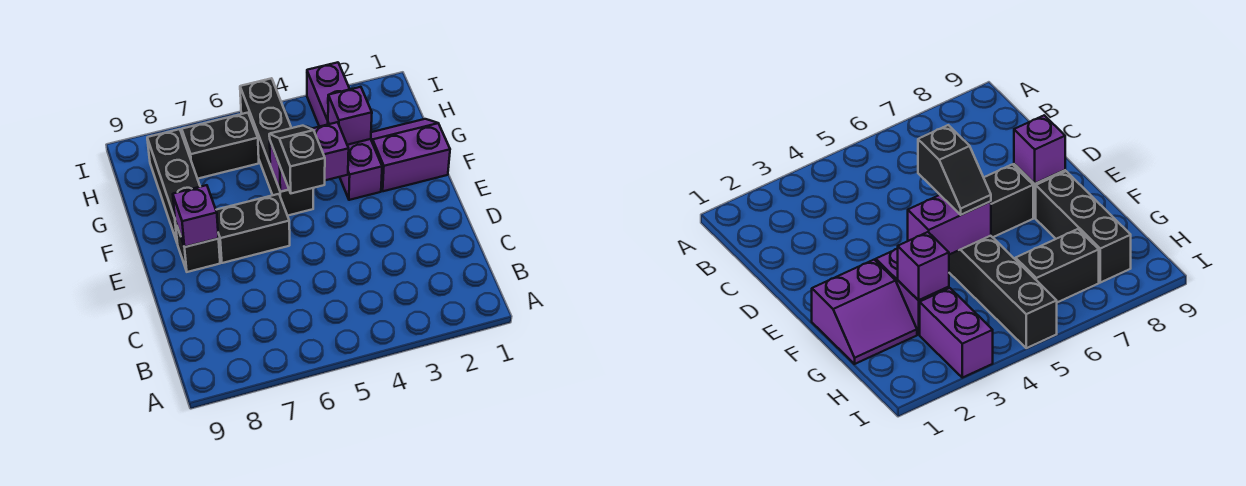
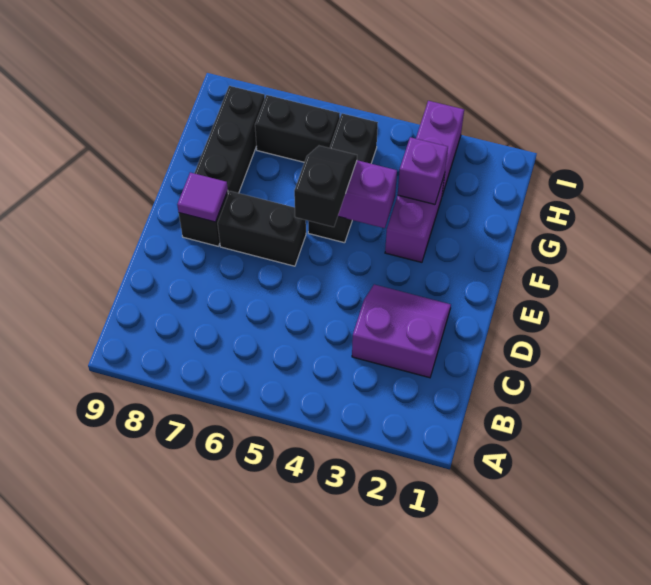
purple brick E8 level 2 -> purple tile E8 level 2
purple slope F1:G2 level 1 top F -> purple slope C2:D3 level 1 top C
black brick F5:I5 level 1 -> black brick F5:H5 level 1

